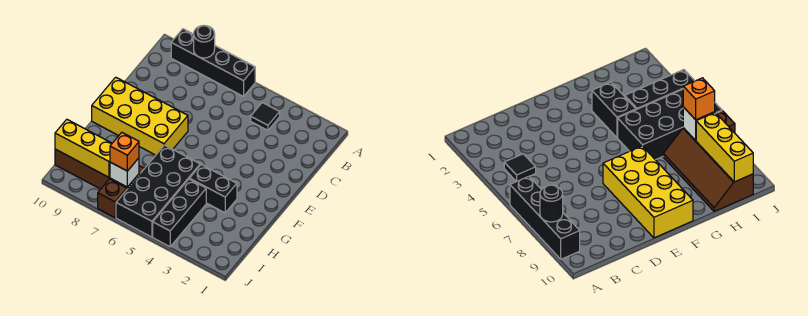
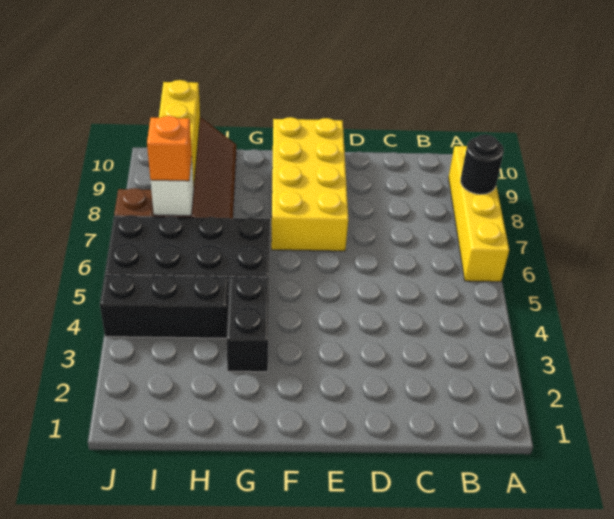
black brick A6:A9 level 1 -> yellow brick A6:A9 level 1
black tile B4 level 1 -> none

